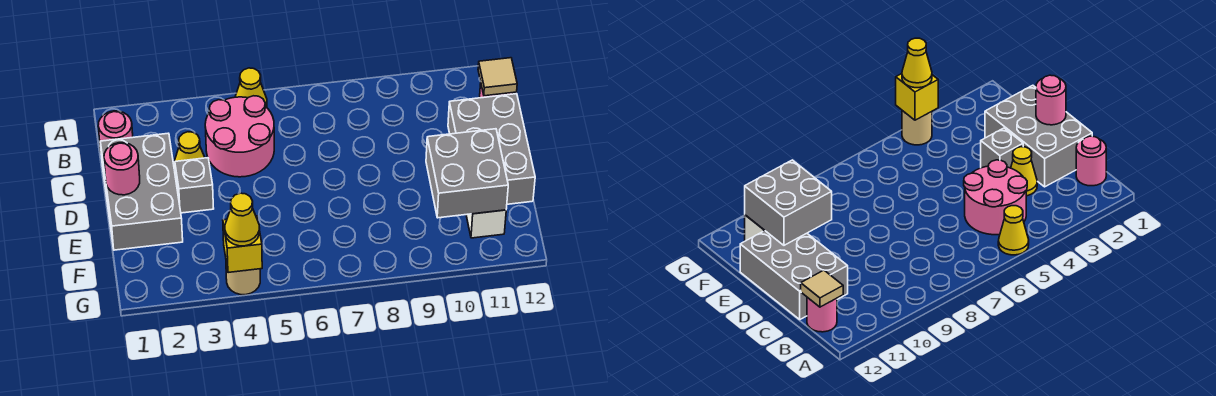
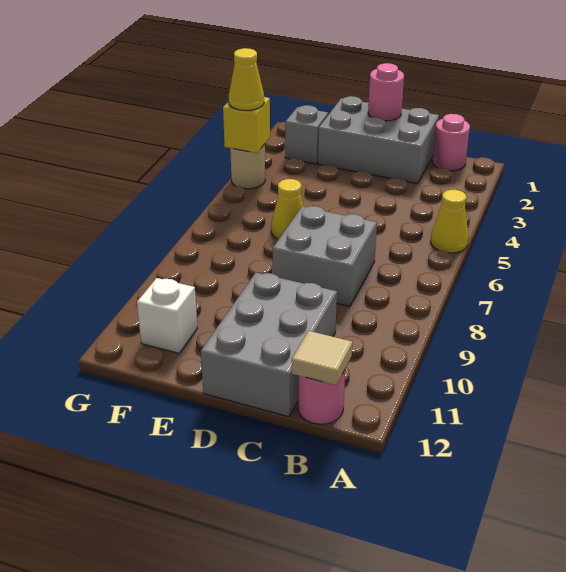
pink round brick B4:C5 level 1 -> none
yellow cone C3 level 1 -> yellow cone E6 level 1
grey brick C11:E12 level 1 -> grey brick C10:D12 level 1
grey brick D3 level 1 -> grey brick F2 level 1
grey brick E10:F11 level 2 -> grey brick C7:D8 level 1

